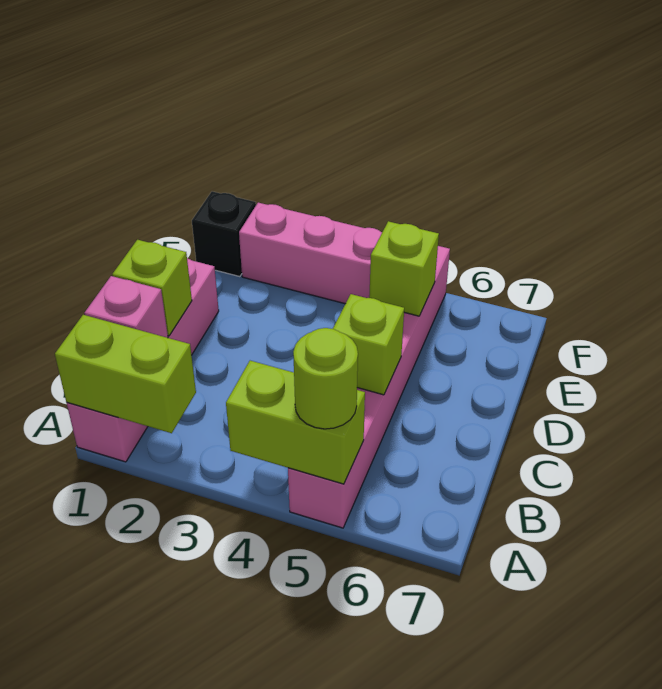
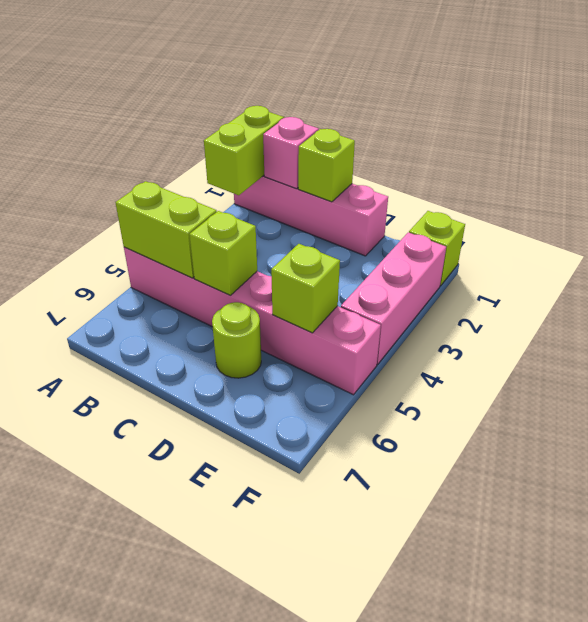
lime brick A4:A5 level 2 -> lime brick A5:B5 level 2
lime round brick A5 level 3 -> lime round brick D6 level 1
black brick F1 level 1 -> lime brick F1 level 1

